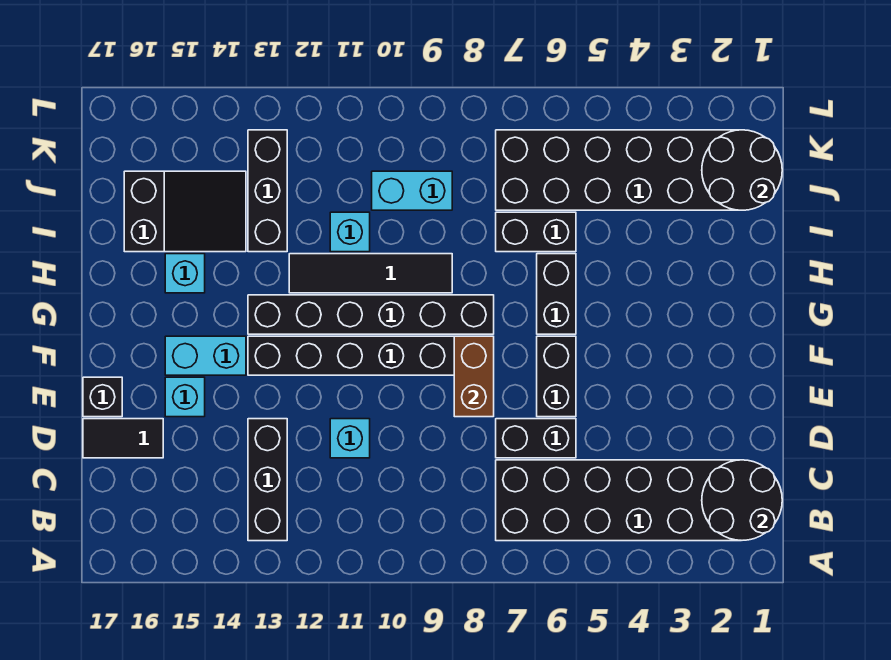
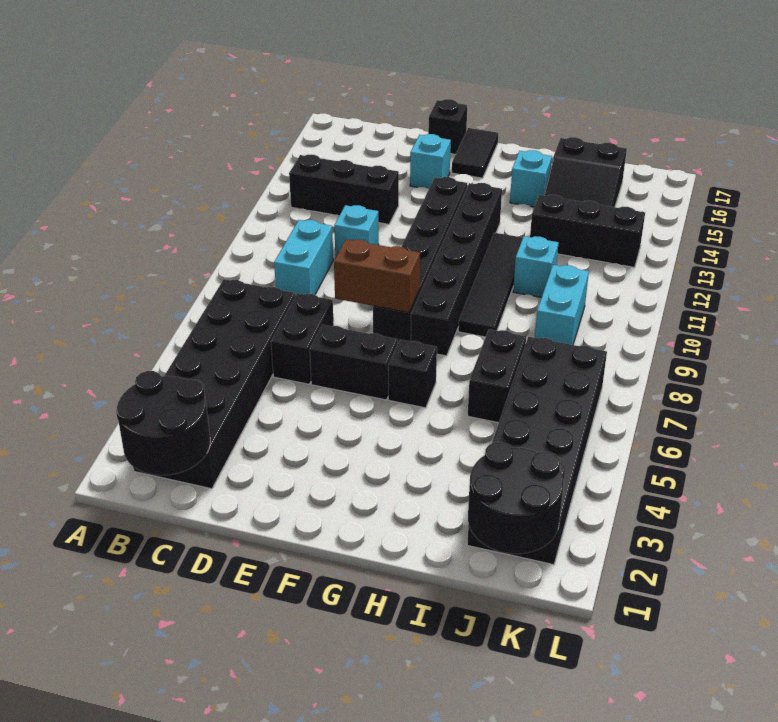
black tile D16:D17 level 1 -> black tile F16:F17 level 1
cyan brick F14:F15 level 1 -> cyan brick C9:C10 level 1
black brick G6:H6 level 1 -> black brick G6 level 1

